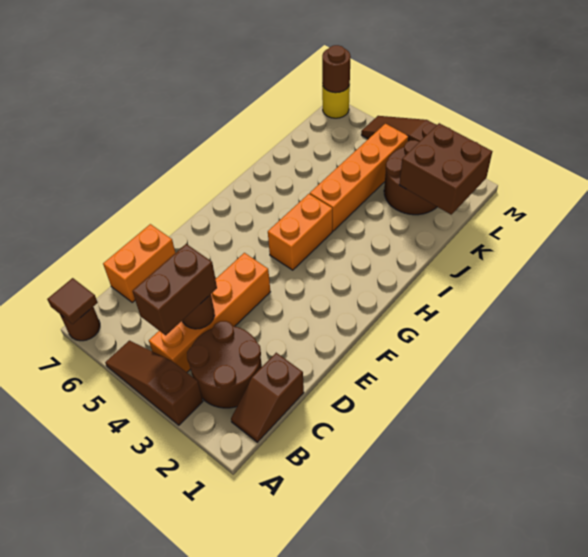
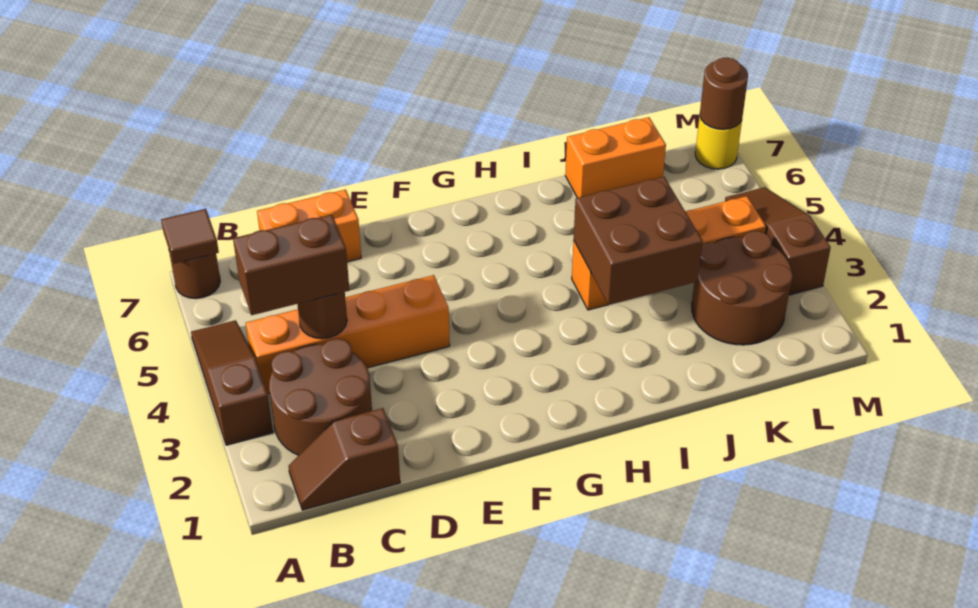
orange brick G4:H4 level 1 -> orange brick J7:K7 level 1
brown brick K1:L2 level 2 -> brown brick I3:J4 level 2

